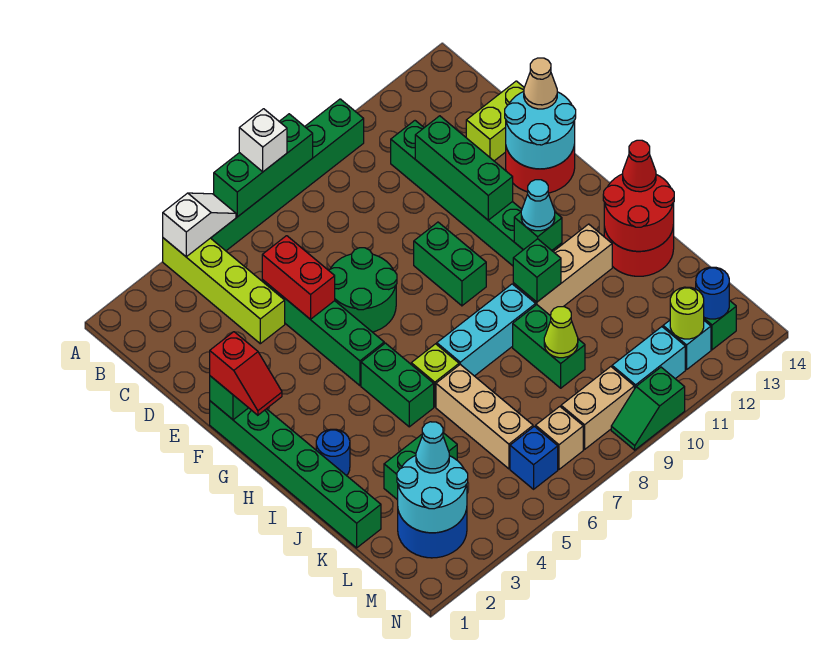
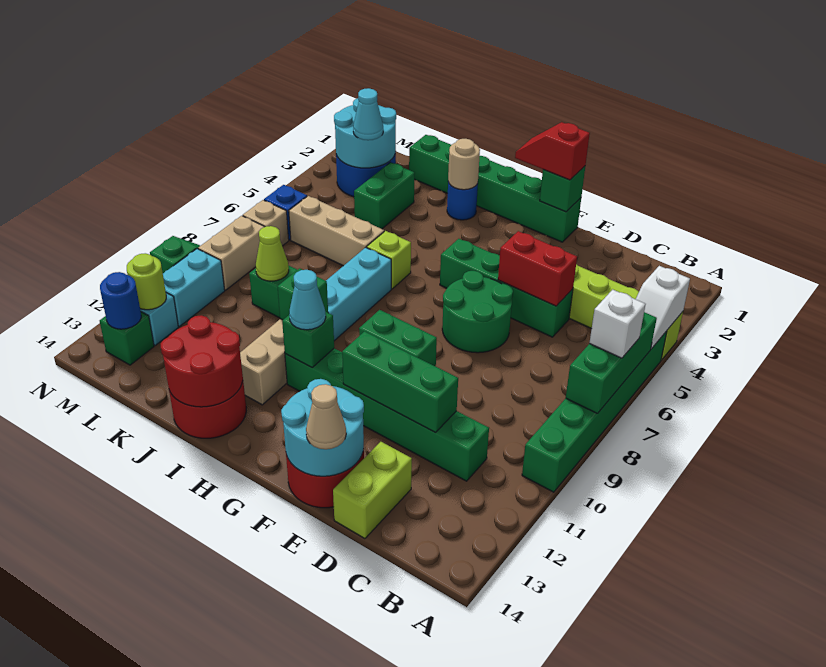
green brick H5:I5 level 1 -> none
none -> tan round brick I2 level 2
red cone I14 level 3 -> none

